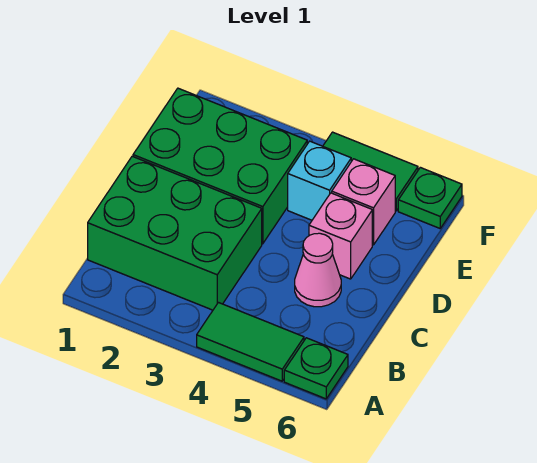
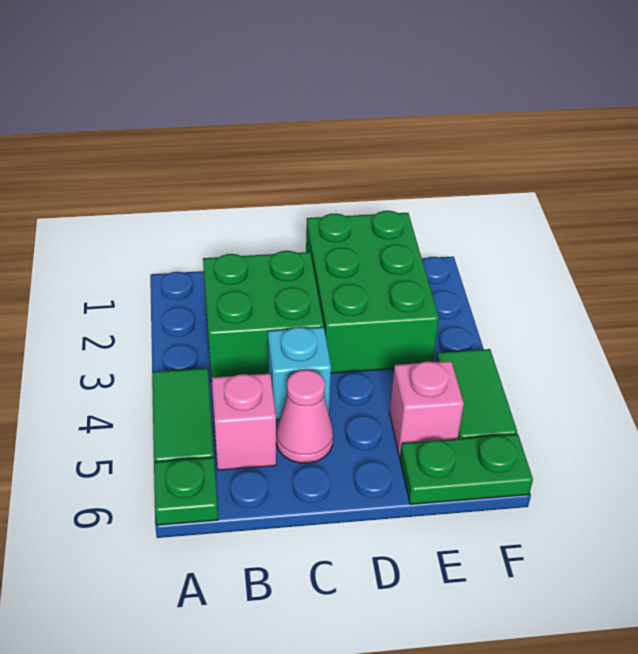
green brick B1:C3 level 1 -> green brick B2:C3 level 1
pink brick D5 level 1 -> pink brick B5 level 1
cyan brick E4 level 1 -> cyan brick C4 level 1
green plate F6 level 1 -> green plate E6:F6 level 1

